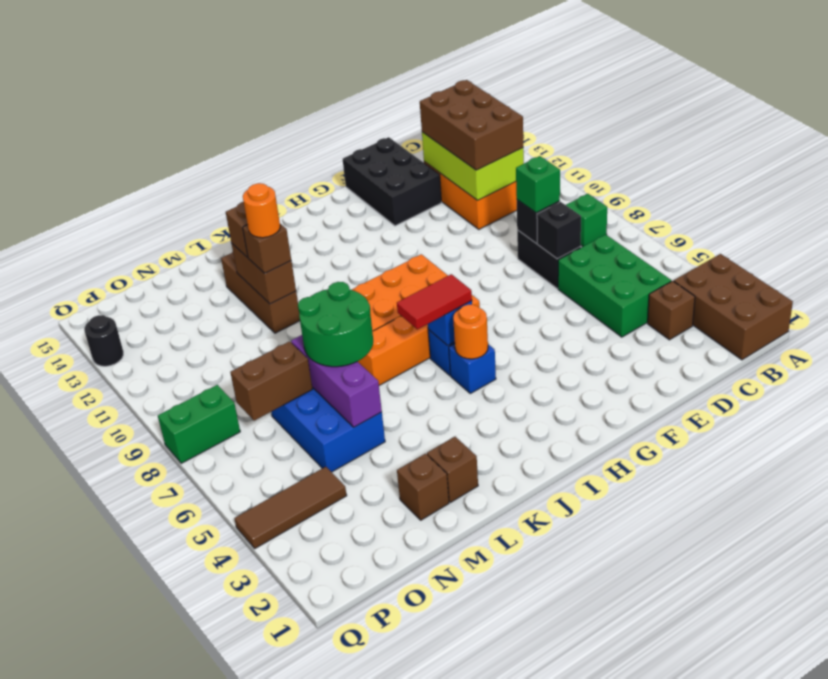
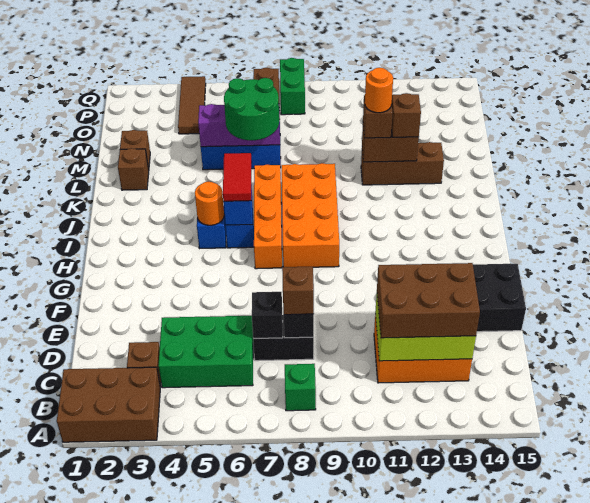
green brick D8 level 3 -> brown brick D8 level 3
black round brick Q13 level 1 -> none

